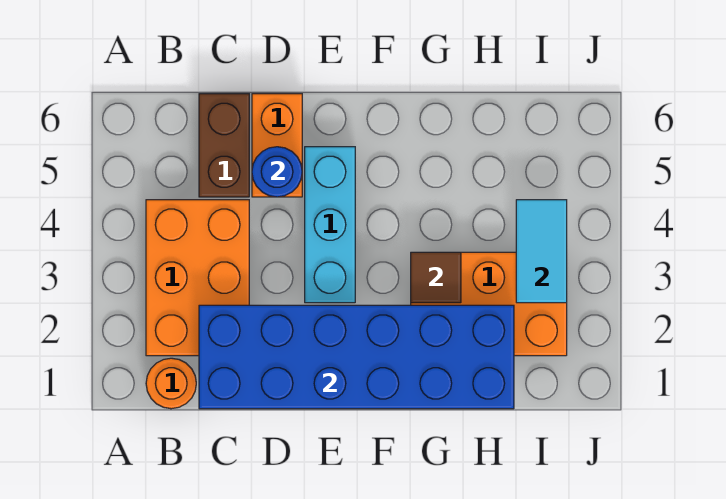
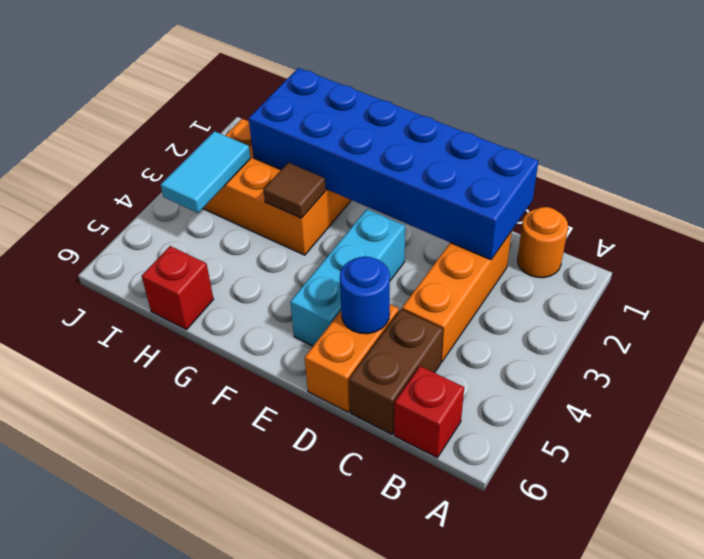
orange brick B2:C4 level 1 -> orange brick C2:C4 level 1
none -> red brick B6 level 1
none -> red brick H6 level 1

